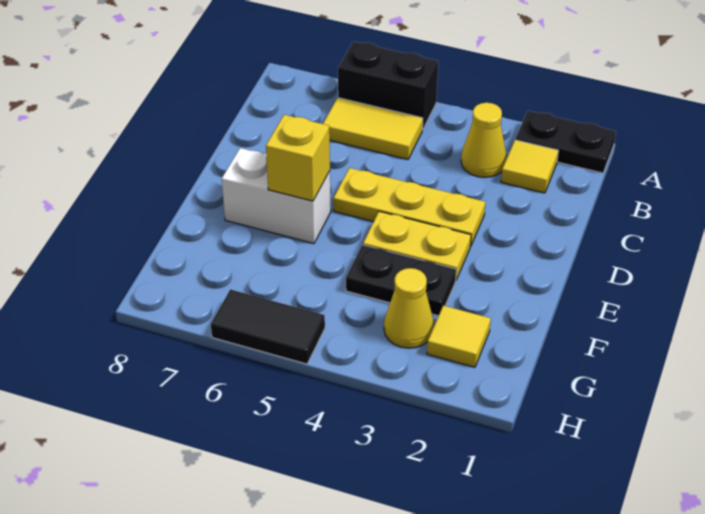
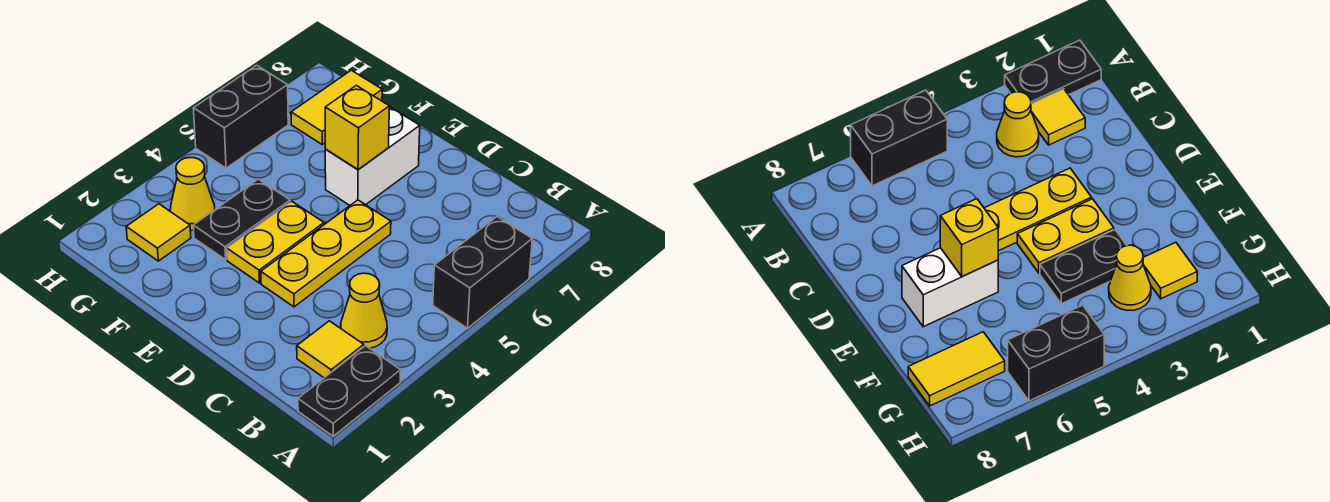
yellow tile B5:B6 level 1 -> yellow tile G7:G8 level 1
black tile H5:H6 level 1 -> black brick H5:H6 level 1

